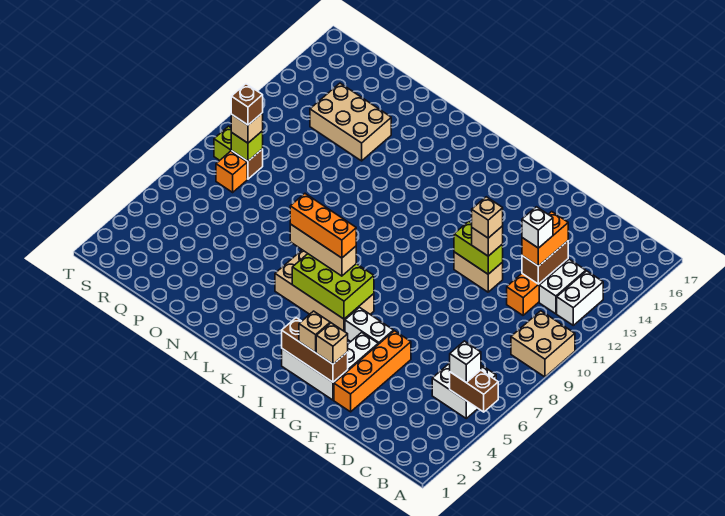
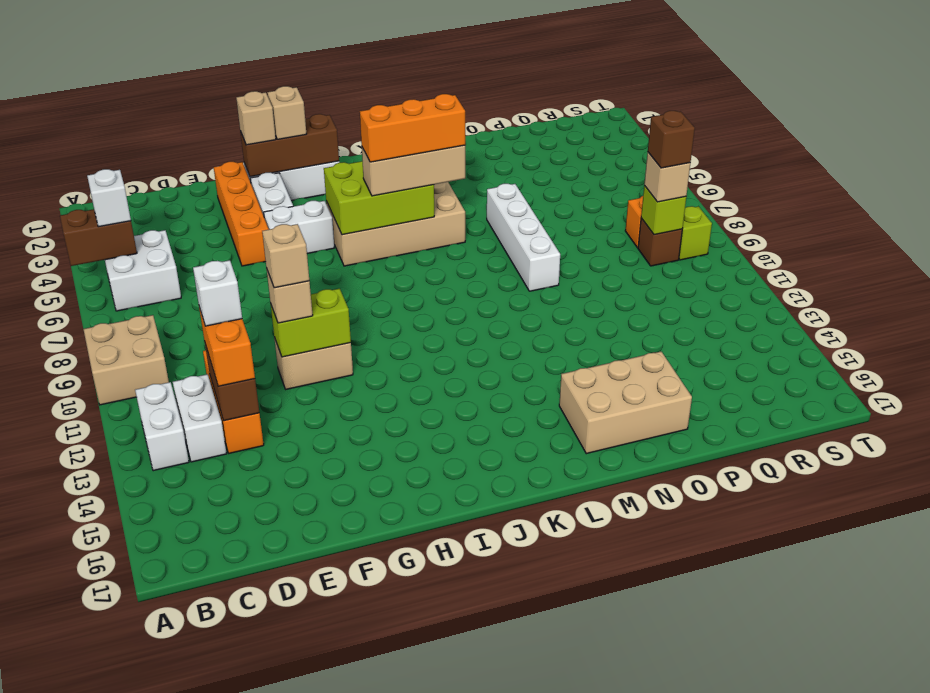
none -> white brick N6:N9 level 1
tan brick O13:Q14 level 1 -> tan brick M15:O16 level 1

